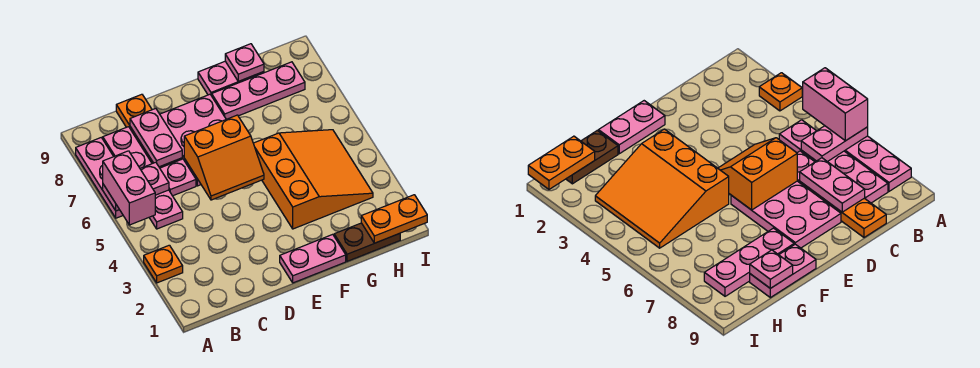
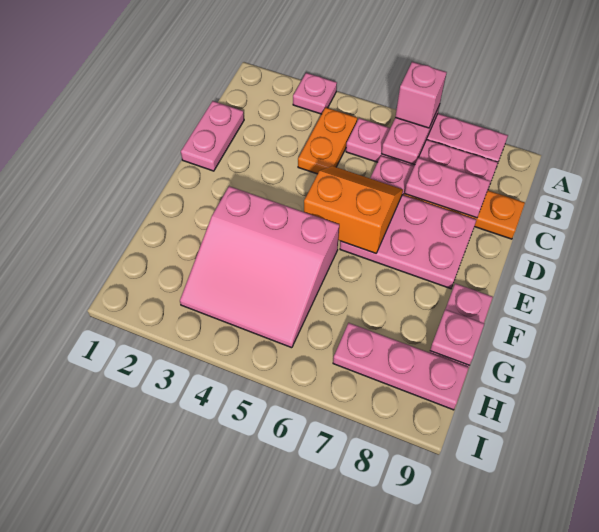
orange plate A3 level 1 -> pink plate A3 level 1
pink brick A5:A6 level 3 -> pink brick A6 level 3
orange slope D5:E6 level 2 top 6 -> orange slope D5:E6 level 2 top E
pink plate E1:F1 level 1 -> pink plate C1:D1 level 1
orange slope F3:H5 level 1 top F -> pink slope F3:H5 level 1 top F
pink plate F8:H8 level 1 -> pink plate H7:H9 level 1
brown plate G1:H1 level 1 -> none
orange plate H1:I1 level 2 -> orange plate B4:C4 level 1

